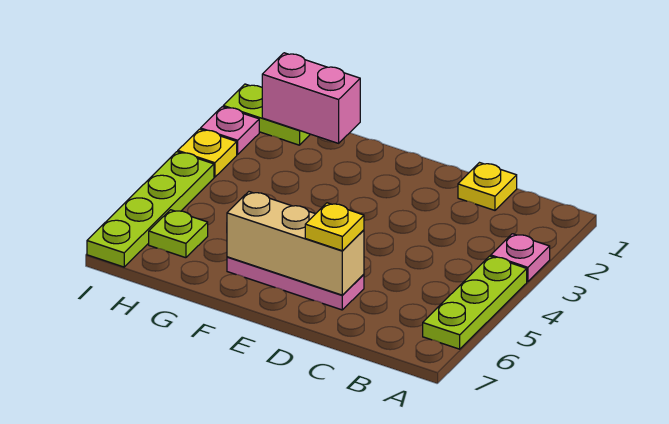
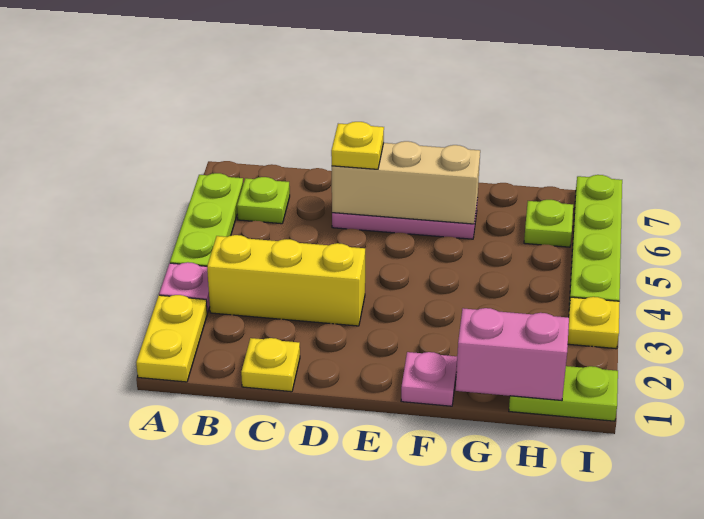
none -> yellow plate A1:A2 level 1
none -> yellow brick B3:D3 level 1
none -> lime plate B6 level 1
pink plate I2 level 1 -> pink plate F1 level 1

